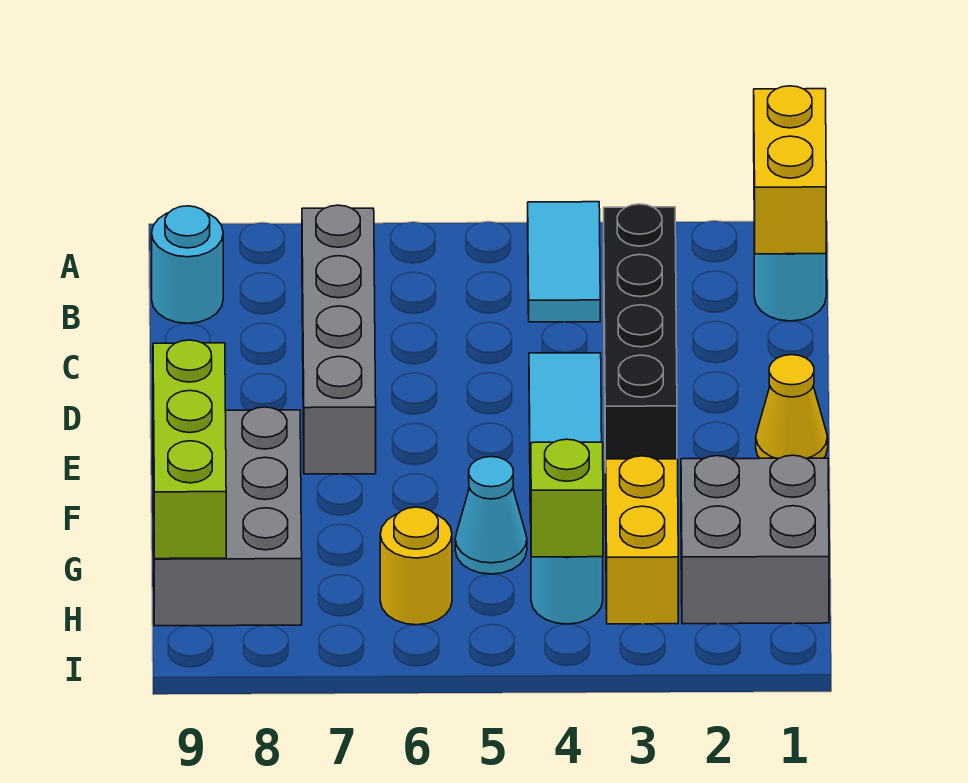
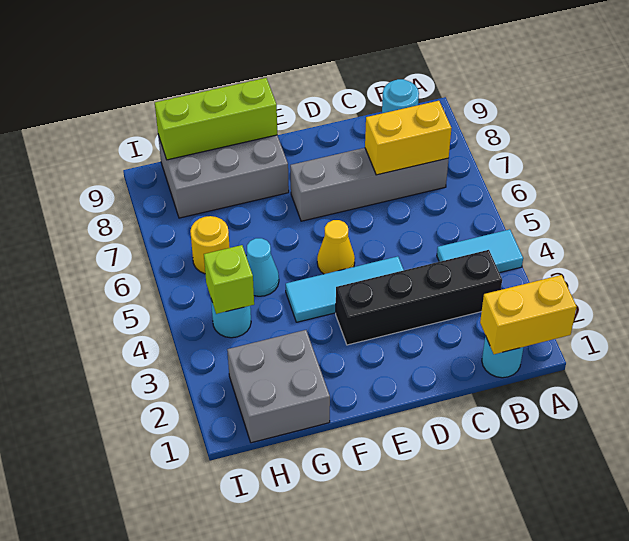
yellow cone E1 level 1 -> yellow cone E5 level 1
yellow brick G3:H3 level 1 -> yellow brick B7:C7 level 2

